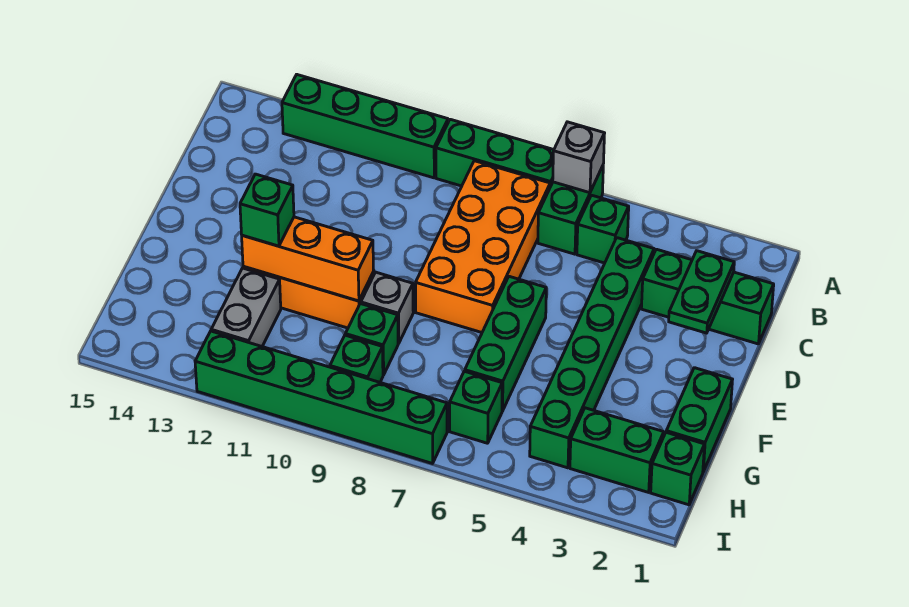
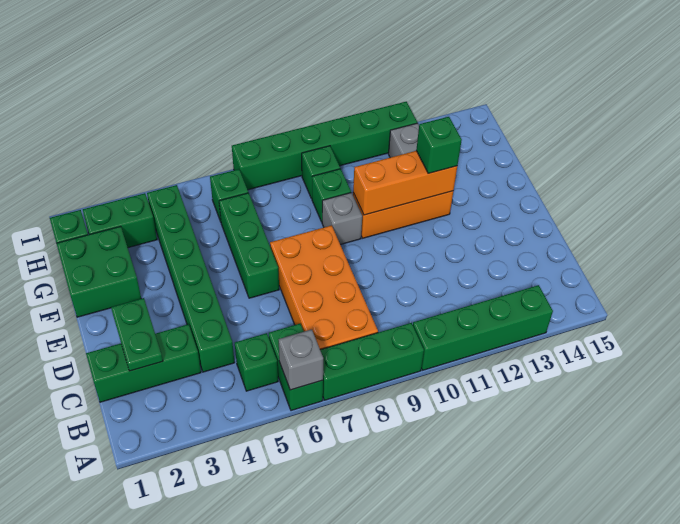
green brick F1:G1 level 1 -> green brick F1:G2 level 1

